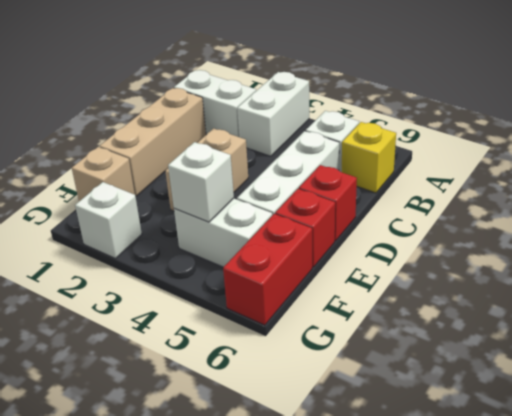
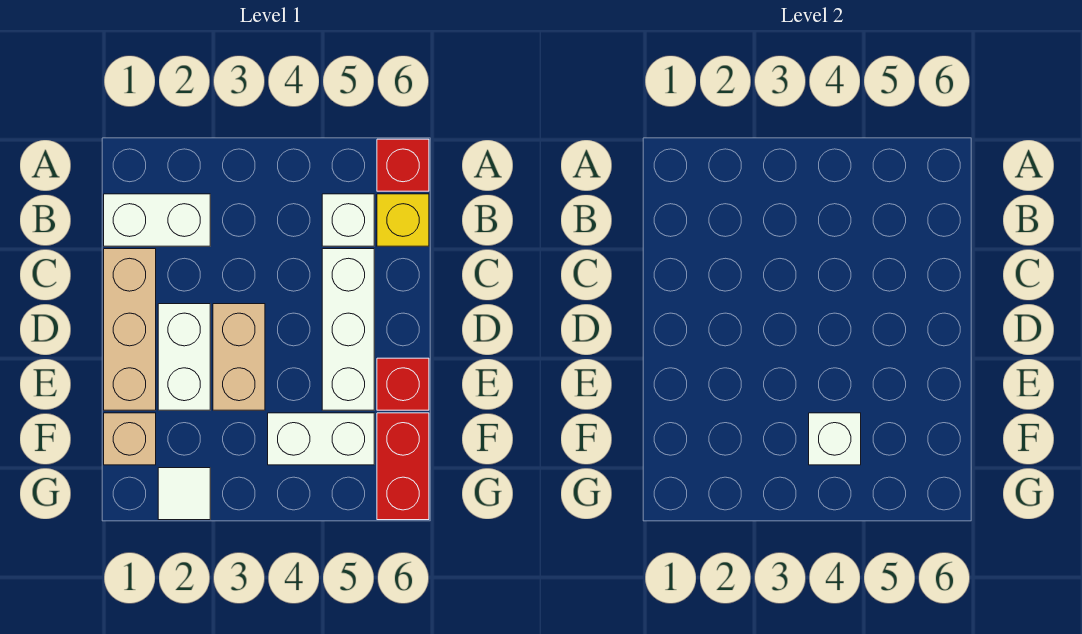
white brick A3:B3 level 1 -> white brick D2:E2 level 1
red brick D6 level 1 -> red brick A6 level 1
white brick G2 level 1 -> white tile G2 level 1

